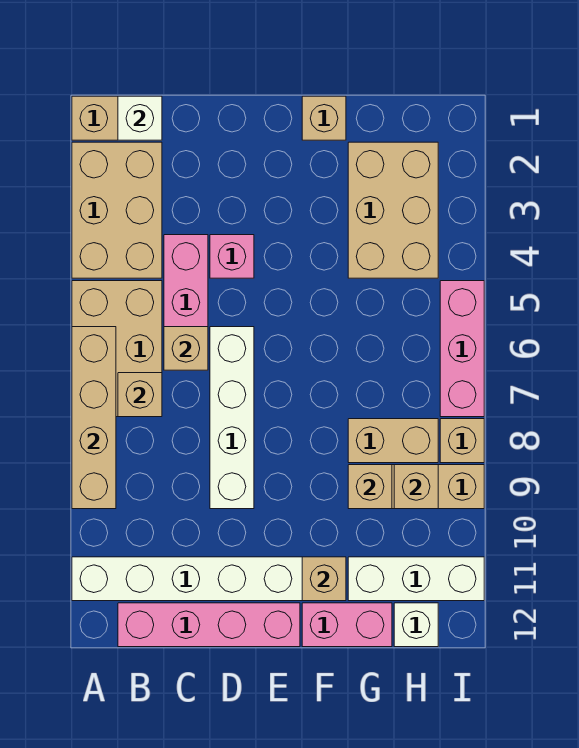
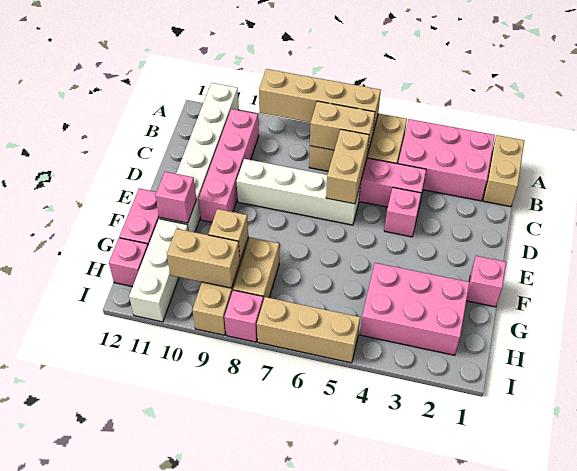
tan brick A2:B4 level 1 -> pink brick A2:B4 level 1
white brick B1 level 2 -> none
tan brick B7 level 2 -> tan brick B6:B7 level 2
pink brick B12:E12 level 1 -> pink brick B10:E10 level 1
tan brick C6 level 2 -> tan brick C6:D6 level 2
tan brick F1 level 1 -> pink brick F1 level 1
tan brick F11 level 2 -> pink brick F11 level 2
tan brick G2:H4 level 1 -> pink brick G2:H4 level 1
tan brick H9 level 2 -> tan brick H9:H10 level 2
white brick H12 level 1 -> pink brick H12 level 1
pink brick I5:I7 level 1 -> tan brick I5:I7 level 1
tan brick I8 level 1 -> pink brick I8 level 1

